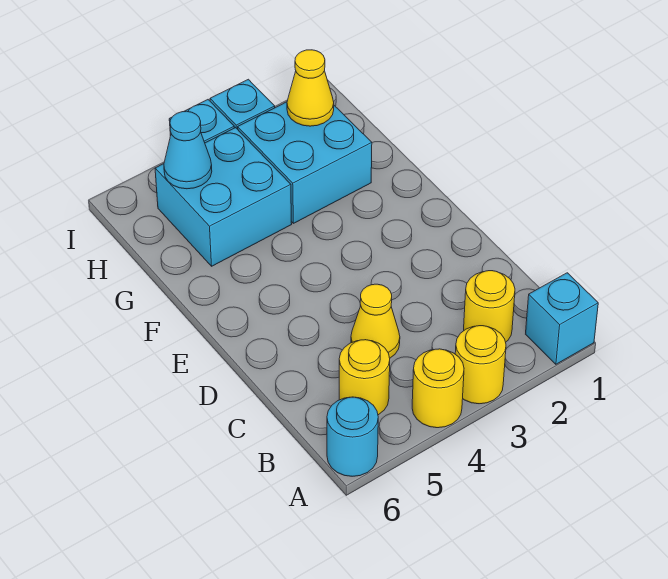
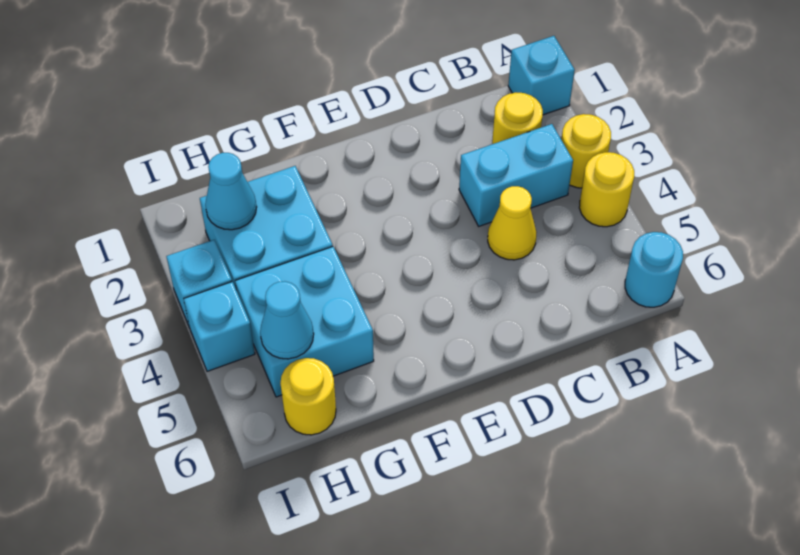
none -> cyan brick B3:C3 level 1
yellow round brick B5 level 1 -> yellow round brick H6 level 1
yellow cone H2 level 2 -> cyan cone H2 level 2

